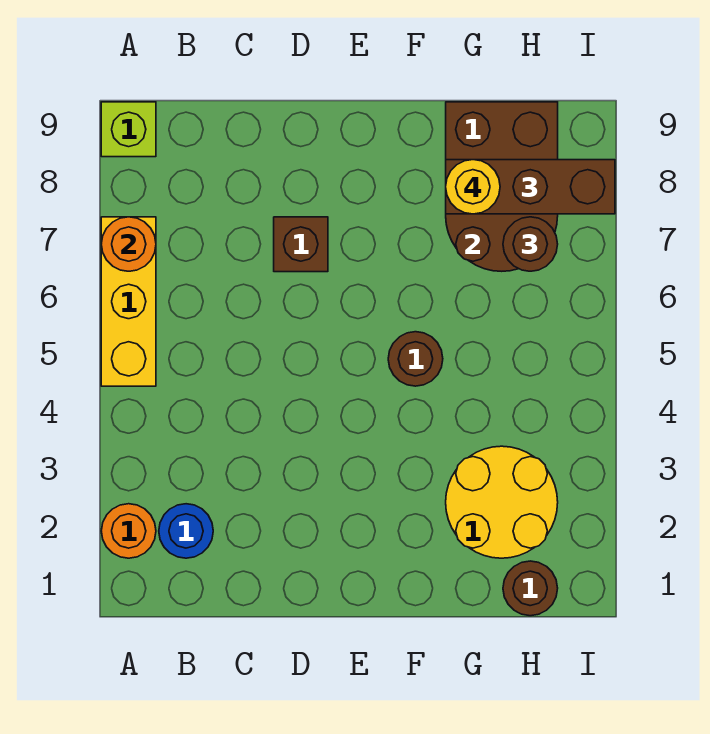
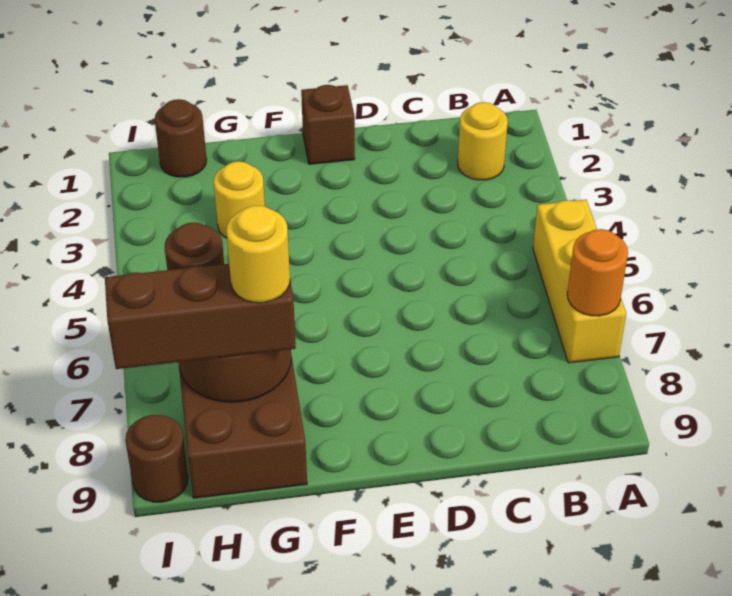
orange round brick A2 level 1 -> none
lime brick A9 level 1 -> none
blue round brick B2 level 1 -> yellow round brick B2 level 1
brown brick D7 level 1 -> brown brick E1 level 1
brown round brick F5 level 1 -> brown round brick I9 level 1
yellow round brick G2:H3 level 1 -> yellow round brick G3 level 1

